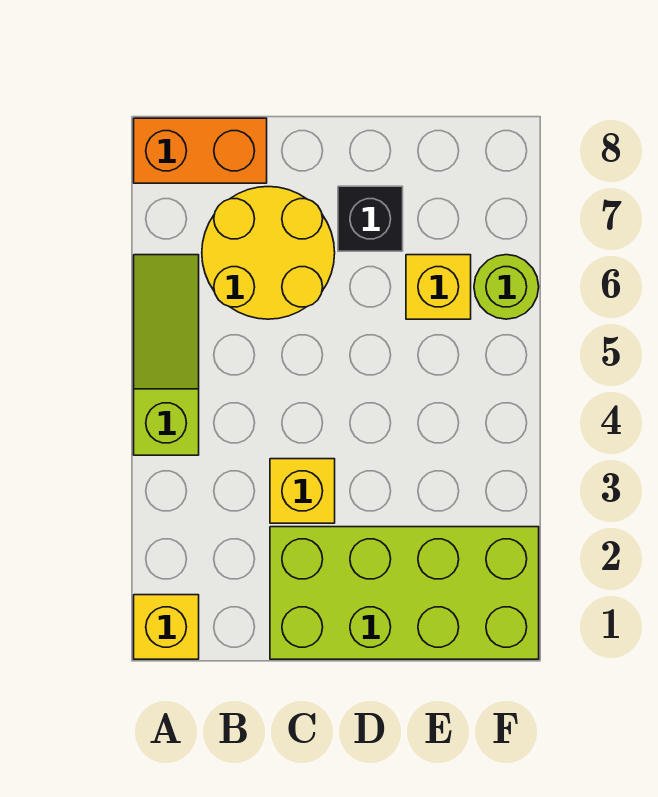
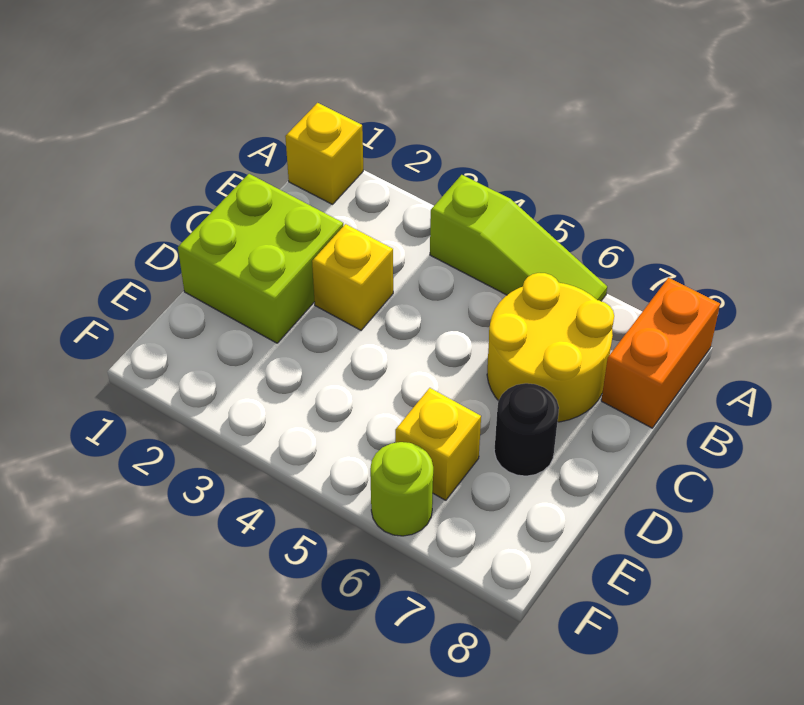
lime brick C1:F2 level 1 -> lime brick C1:D2 level 1
black brick D7 level 1 -> black round brick D7 level 1

